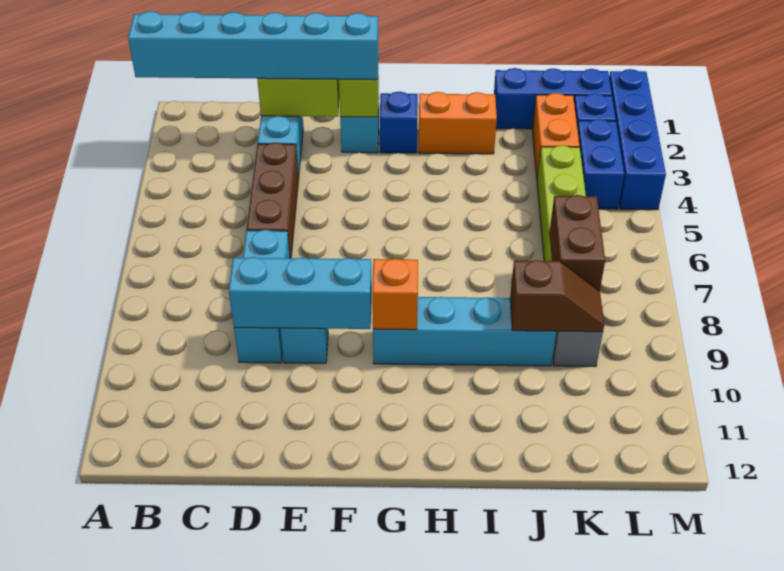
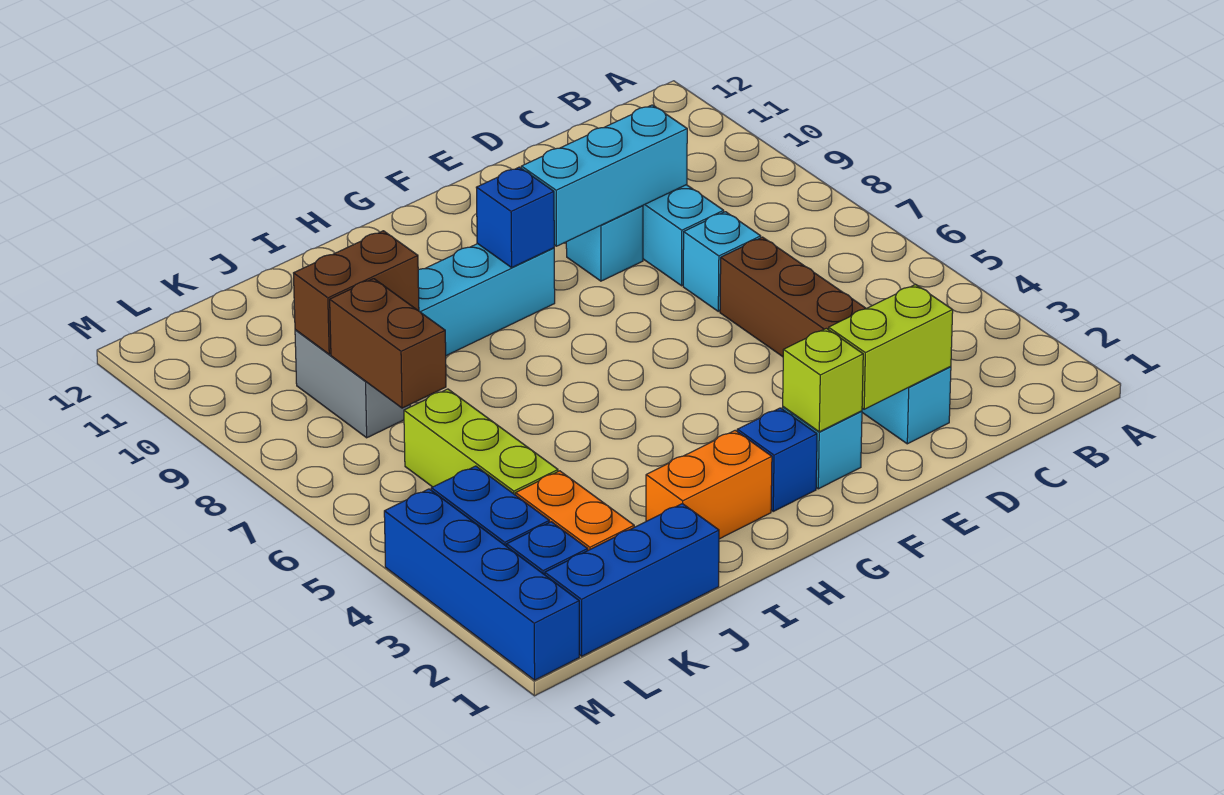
cyan brick A2:F2 level 3 -> none
orange brick G9 level 2 -> blue brick G9 level 2
brown slope J9:K9 level 2 top J -> brown brick J9:K9 level 2

